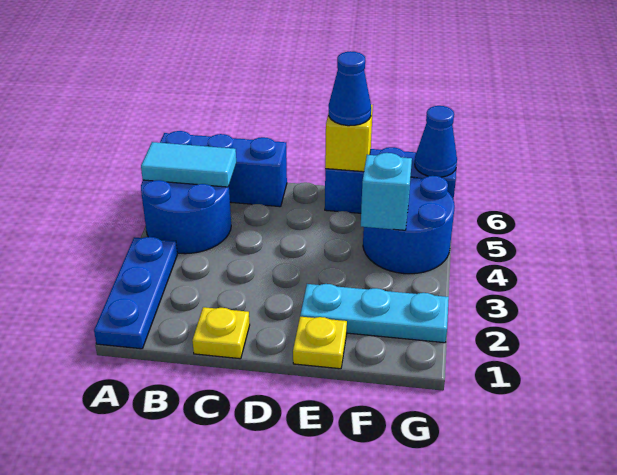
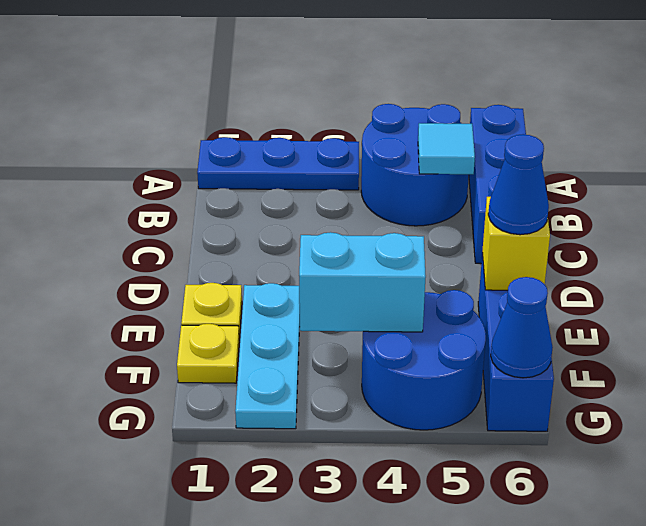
cyan tile A5:B5 level 2 -> cyan tile B5 level 2
yellow plate C1 level 1 -> yellow plate F1 level 1
cyan brick F4 level 2 -> cyan brick F3:F4 level 2

